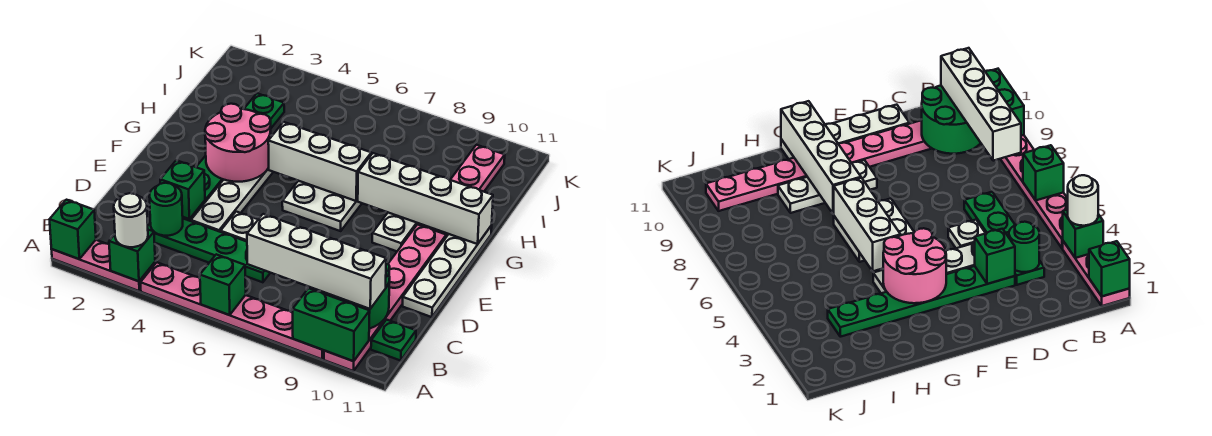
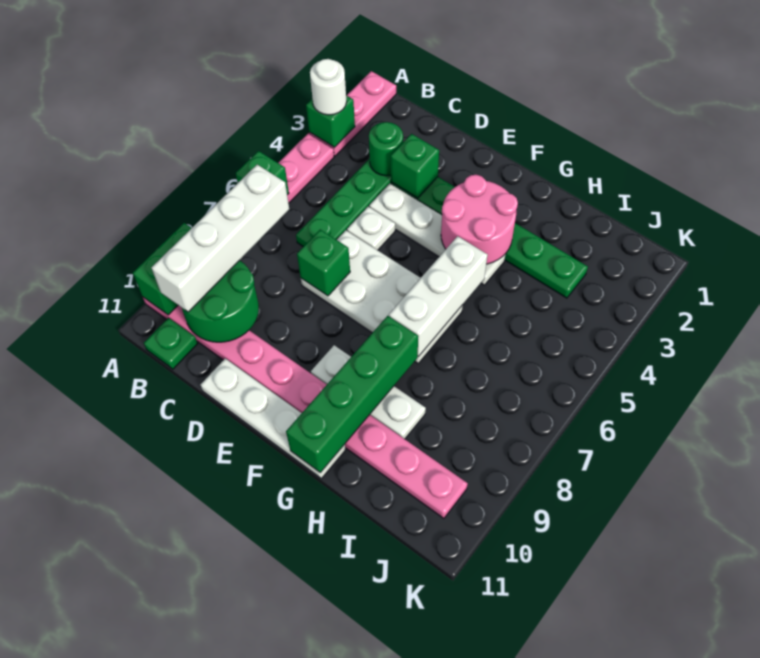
green brick A1 level 2 -> green brick D7 level 2
white plate F6:G7 level 1 -> white plate D6:G7 level 1
white brick G8:G11 level 2 -> green brick G8:G11 level 2

